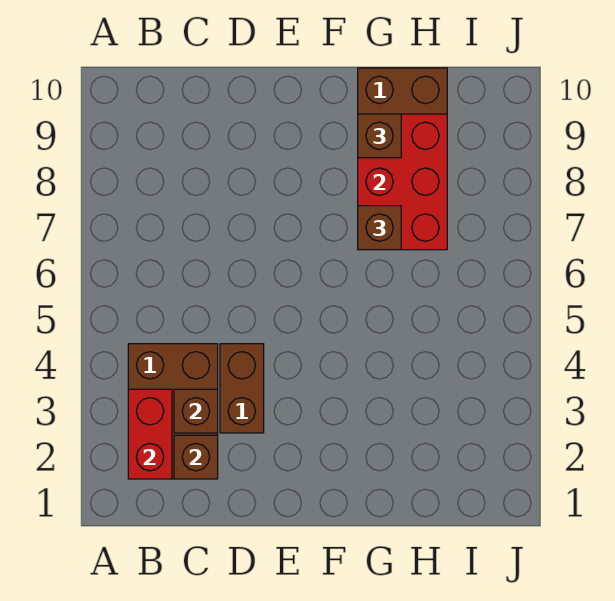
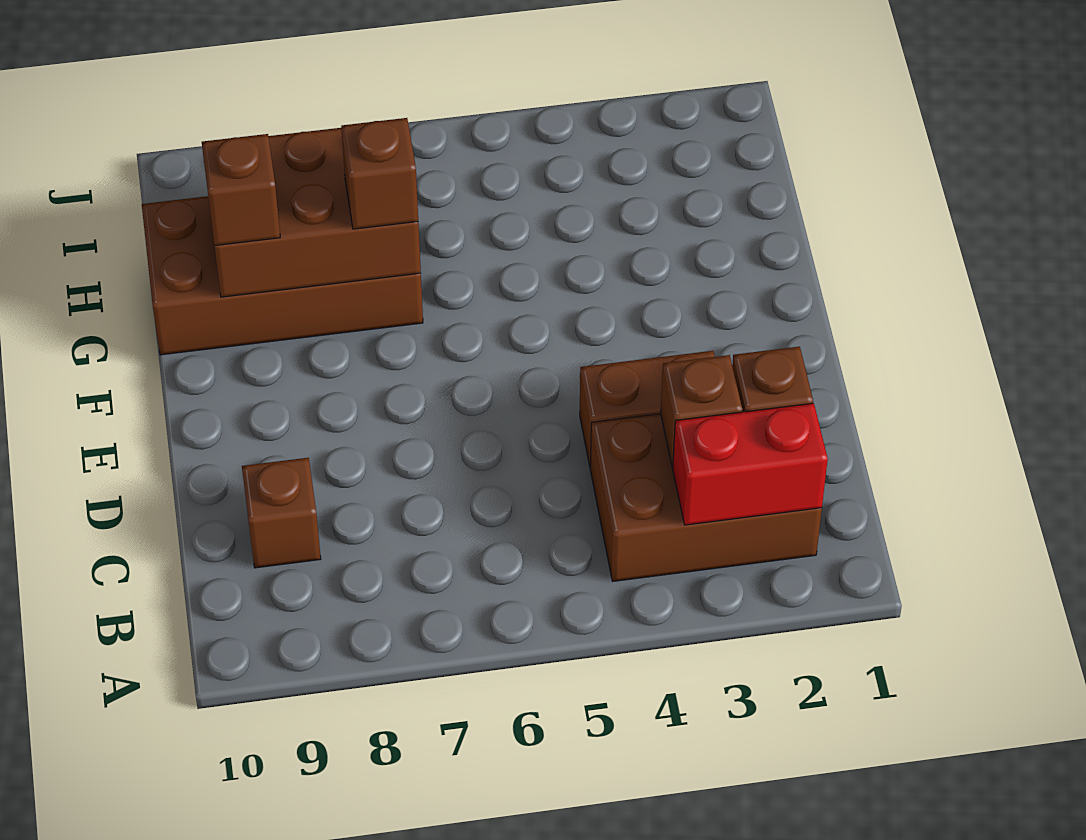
none -> brown brick C9 level 1
red brick G7:H9 level 2 -> brown brick G7:H9 level 2

